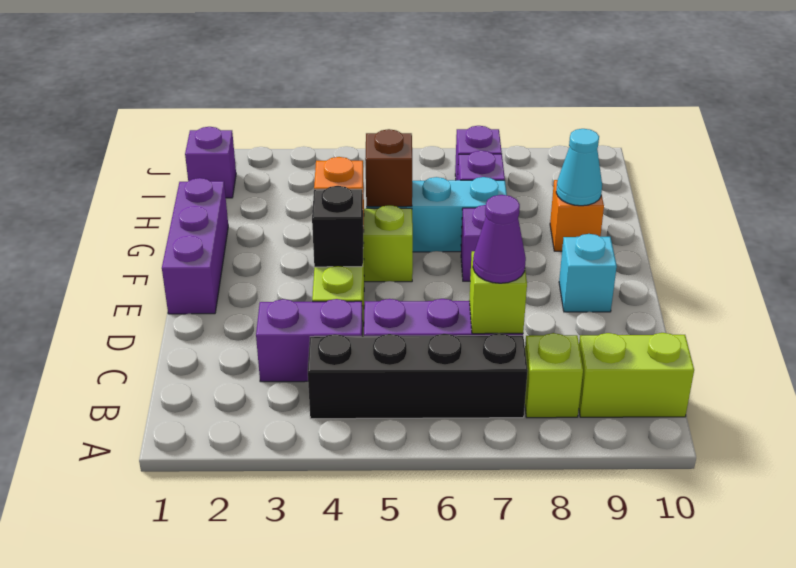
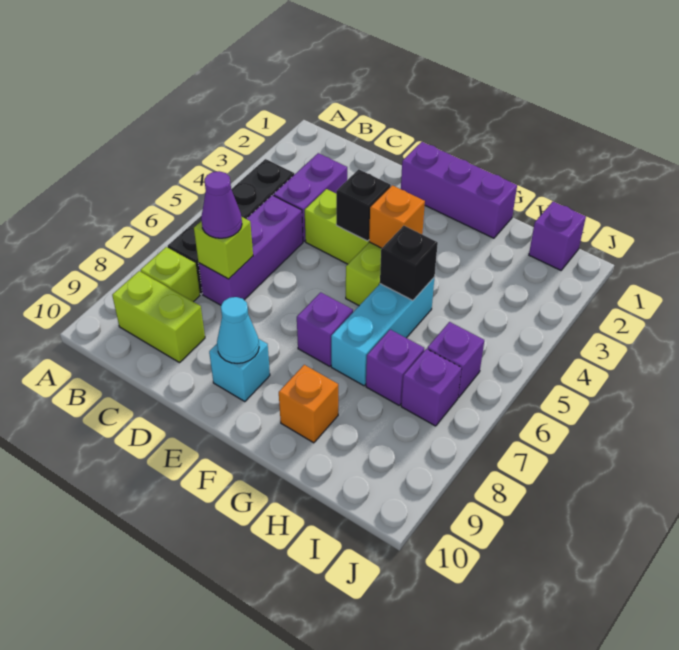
lime brick B9:B10 level 1 -> lime brick B9:C9 level 1
brown brick G5 level 2 -> black brick G5 level 2
cyan cone G9 level 2 -> cyan cone E9 level 2
none -> purple brick I6 level 1

